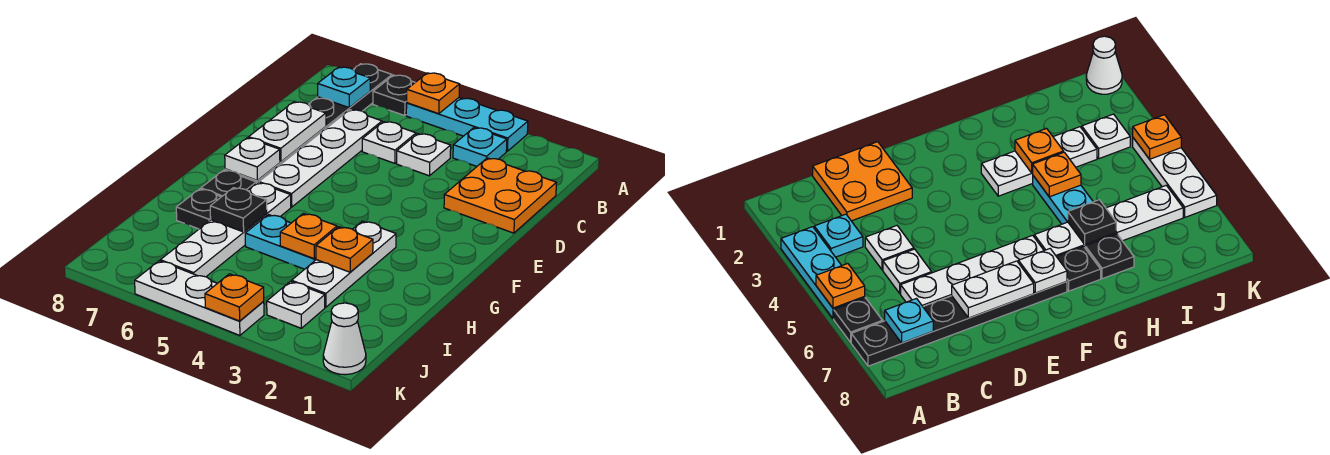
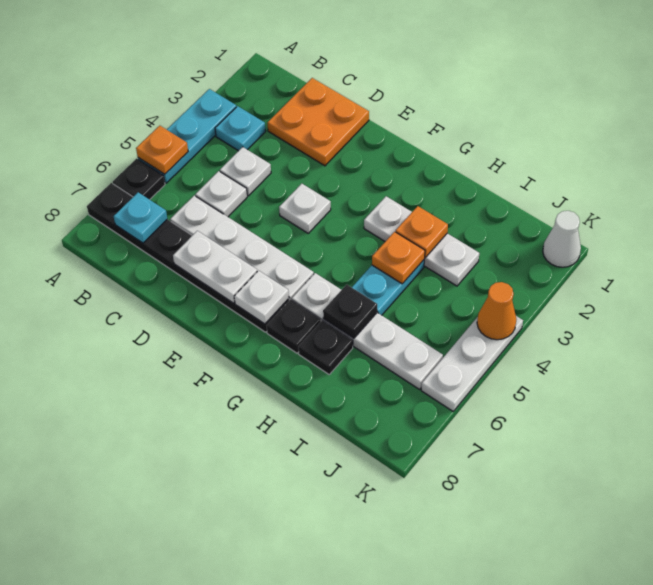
white plate J3 level 1 -> white plate E4 level 1
orange plate K4 level 2 -> orange cone K4 level 2

